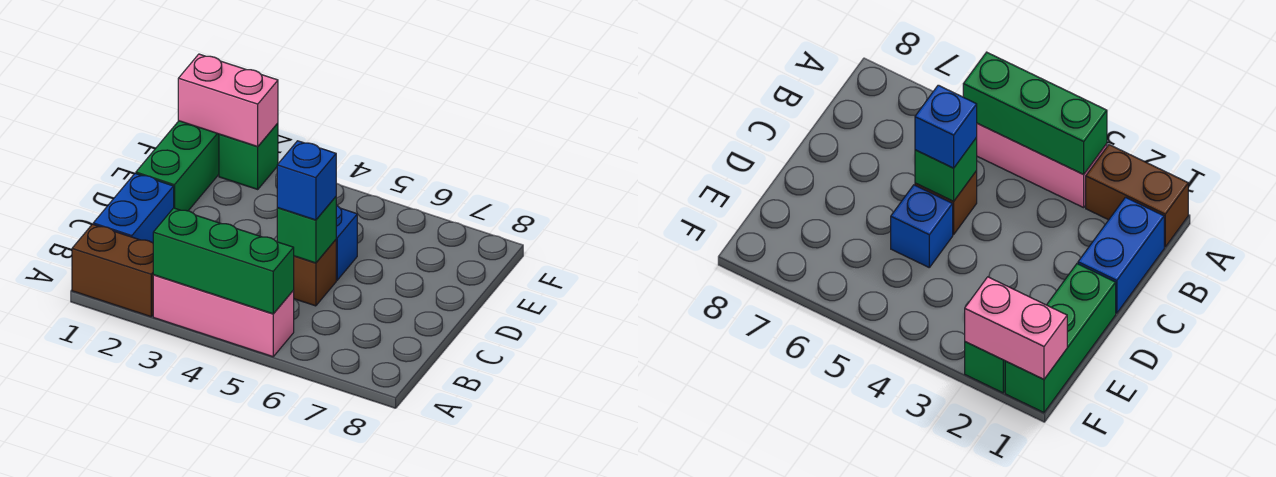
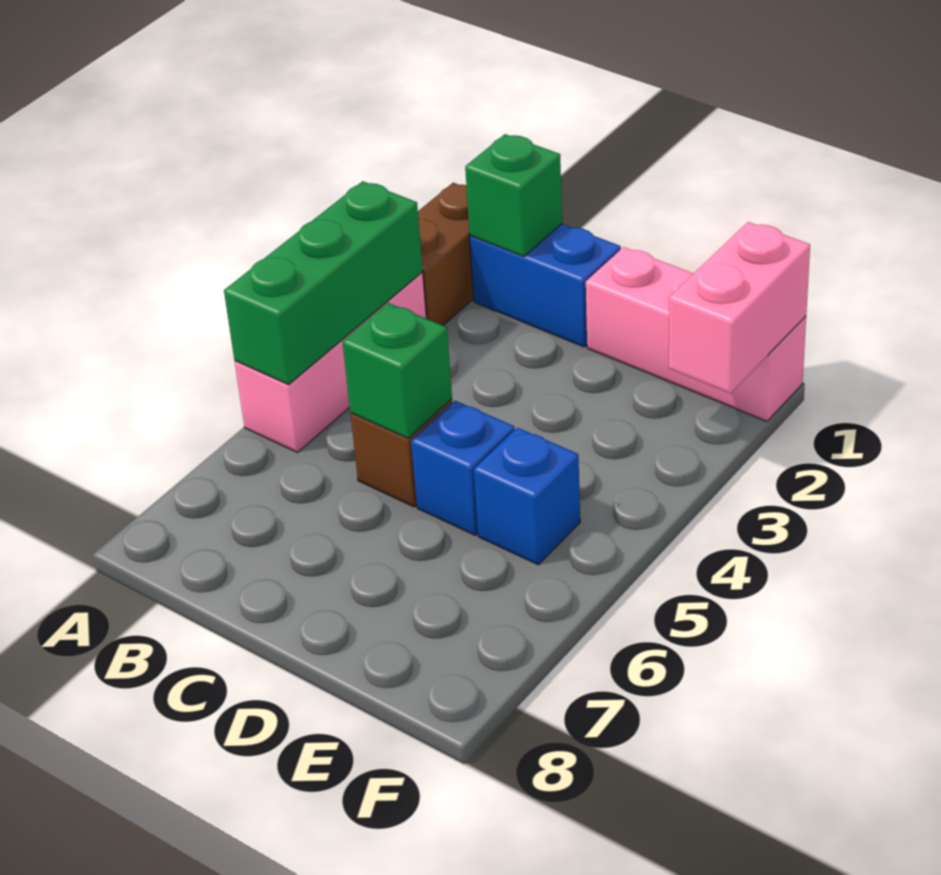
blue brick C5 level 3 -> blue brick E5 level 1
green brick D1:F1 level 1 -> pink brick D1:F1 level 1
green brick F2 level 1 -> green brick B1 level 2

